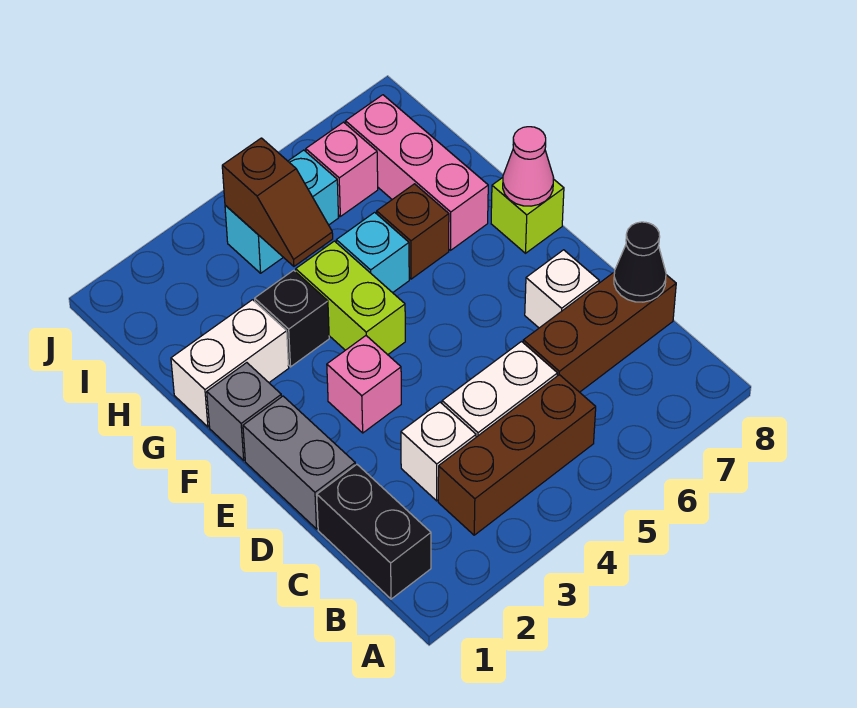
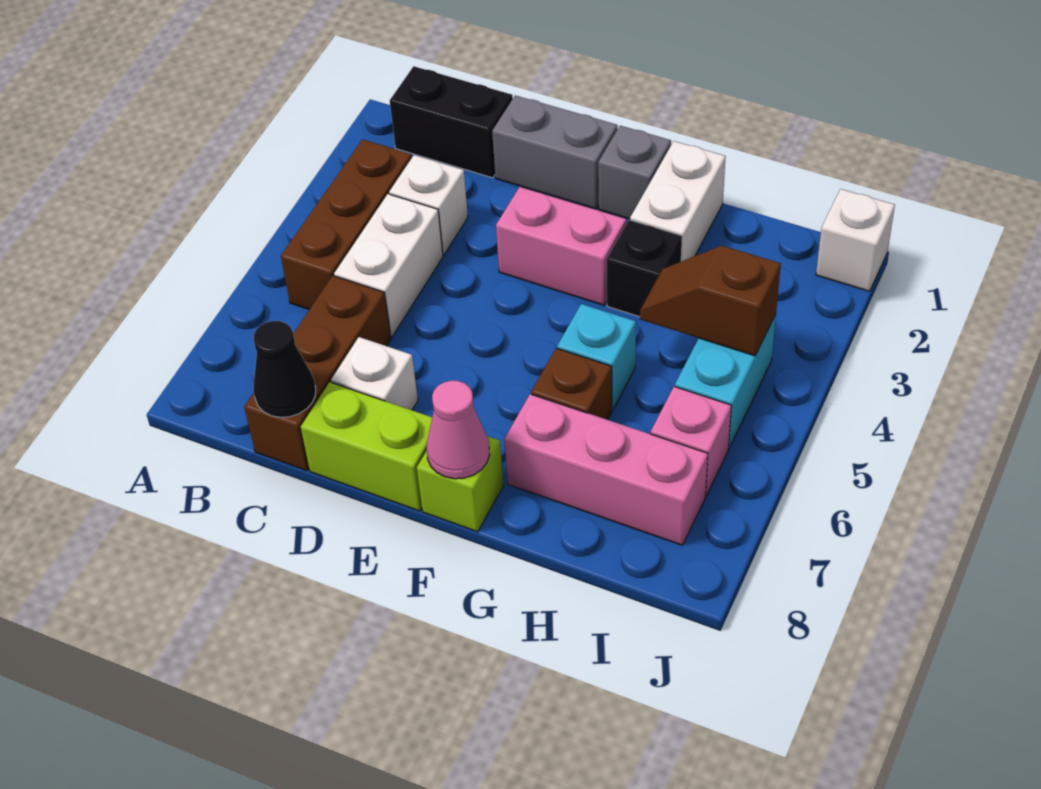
pink brick E3 level 1 -> pink brick E3:F3 level 1
lime brick F4:G4 level 1 -> lime brick D8:E8 level 1
none -> white brick J1 level 1

